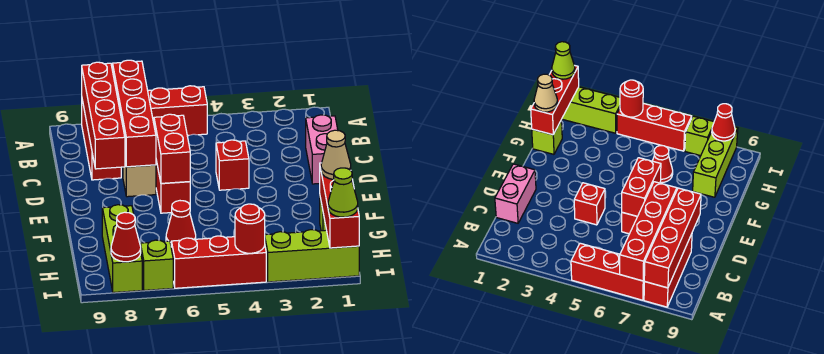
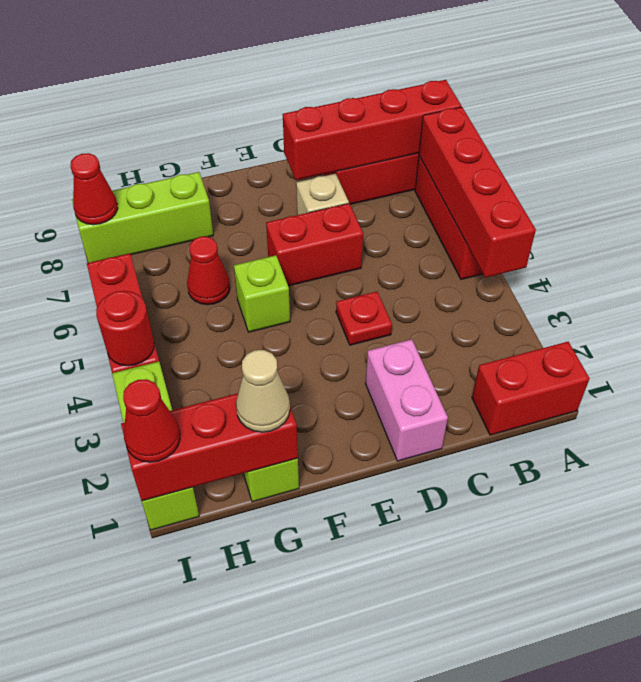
red brick A7:D7 level 2 -> red brick A4:A7 level 2
pink brick C1:D1 level 1 -> pink brick D1:D2 level 1
red brick D4 level 1 -> red plate D4 level 1
red brick D6:E6 level 2 -> red brick A1:B1 level 1
lime cone I1 level 3 -> red cone I1 level 3
lime brick I7 level 1 -> lime brick F5 level 1

